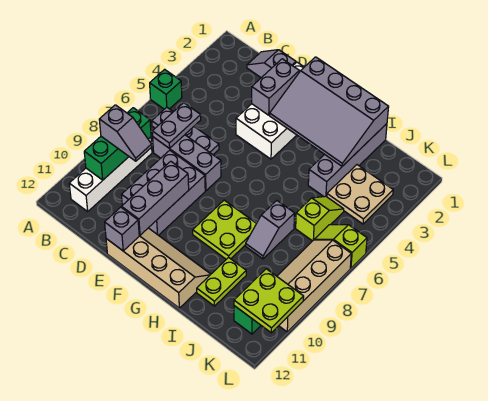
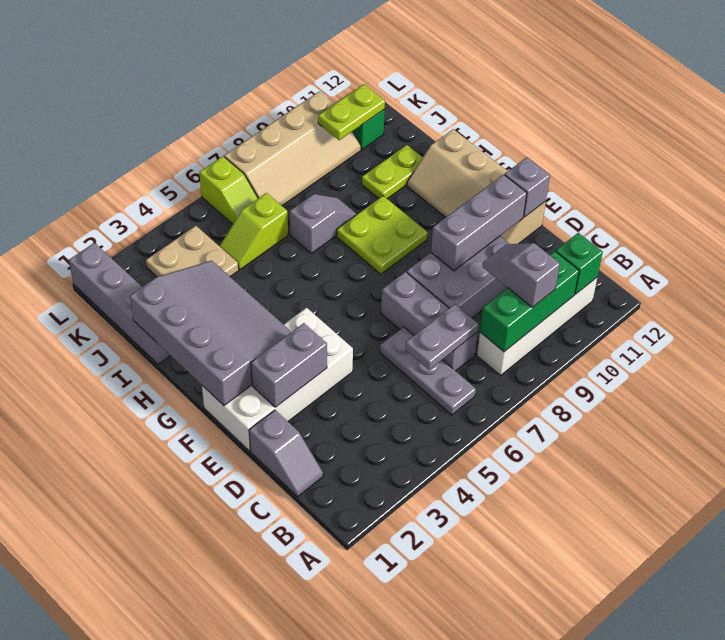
green brick A5 level 1 -> green brick B11 level 2
grey brick I1:I4 level 1 -> grey brick I1:L1 level 1
lime plate K10:L11 level 2 -> lime plate K10:K11 level 2

